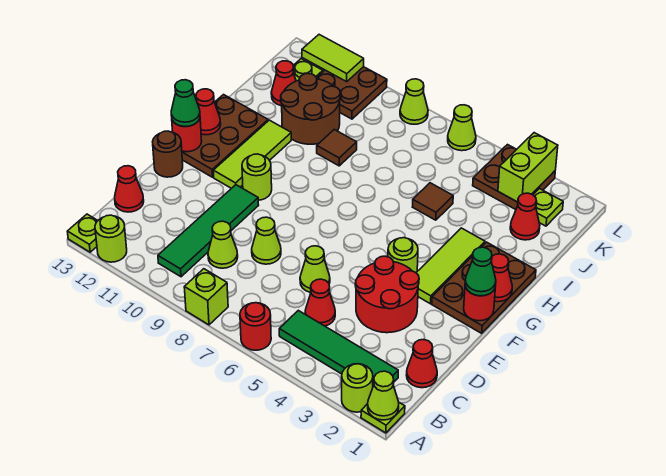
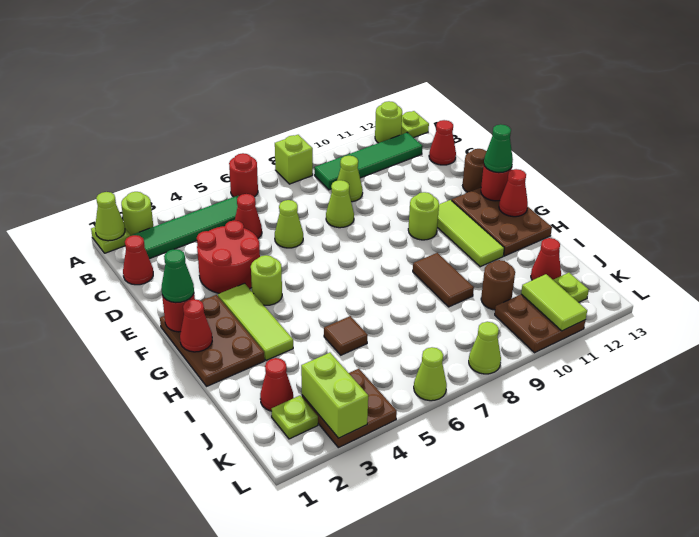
green tile B10:E10 level 1 -> green tile B9:B12 level 1
brown tile I9 level 1 -> brown tile H9:I9 level 1
brown round brick I10:J11 level 1 -> brown round brick J10 level 1
lime tile L11:L12 level 2 -> lime tile K11:L11 level 2

